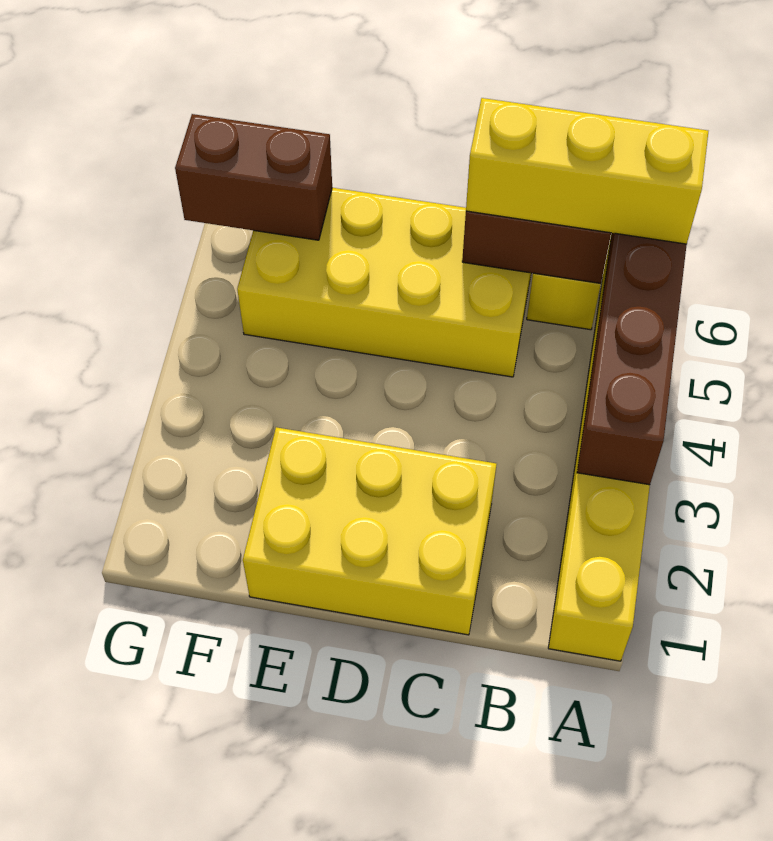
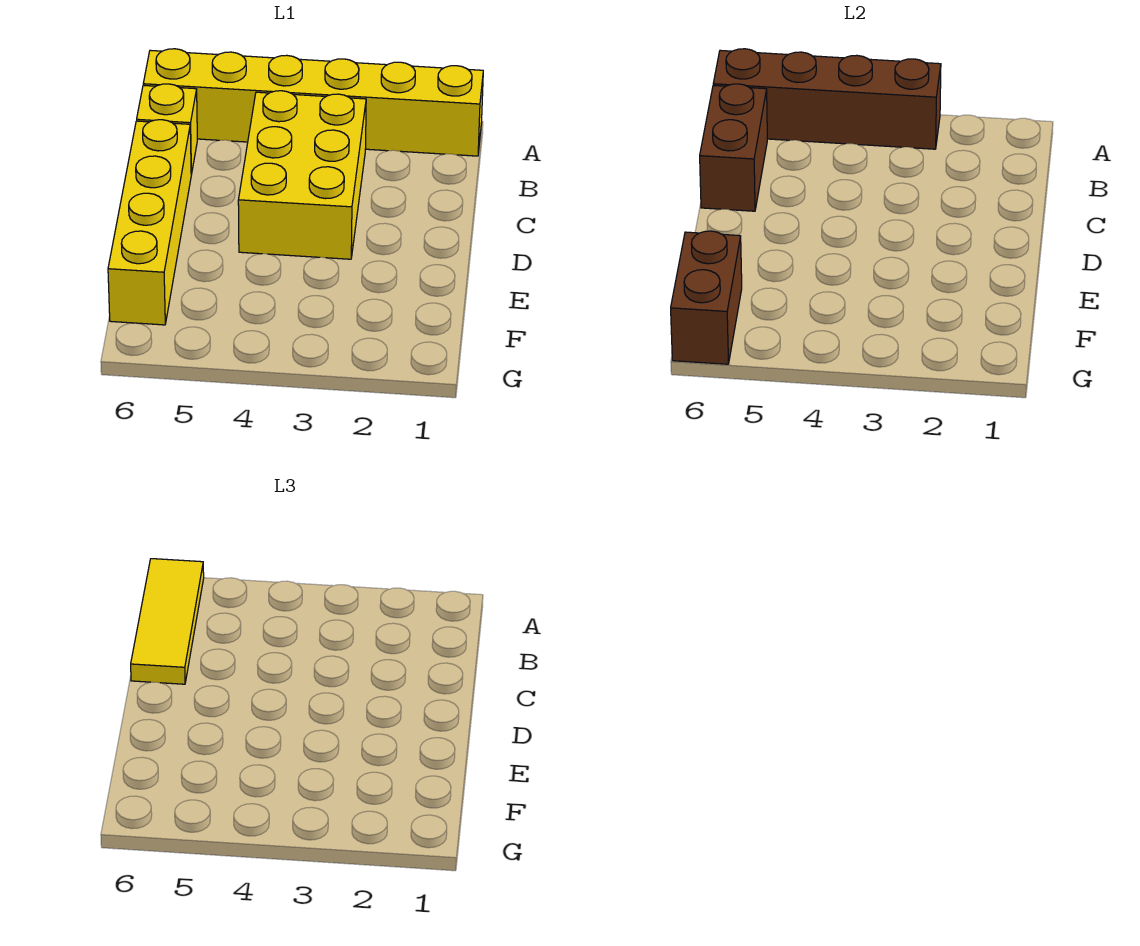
yellow brick A6:C6 level 3 -> yellow tile A6:C6 level 3
yellow brick C1:E2 level 1 -> yellow brick B3:D4 level 1
yellow brick C5:F6 level 1 -> yellow brick C6:F6 level 1

